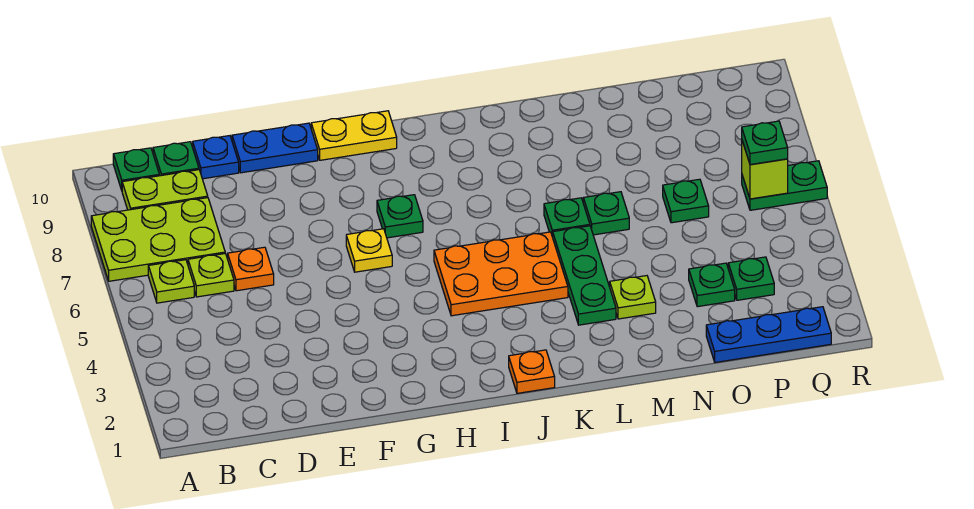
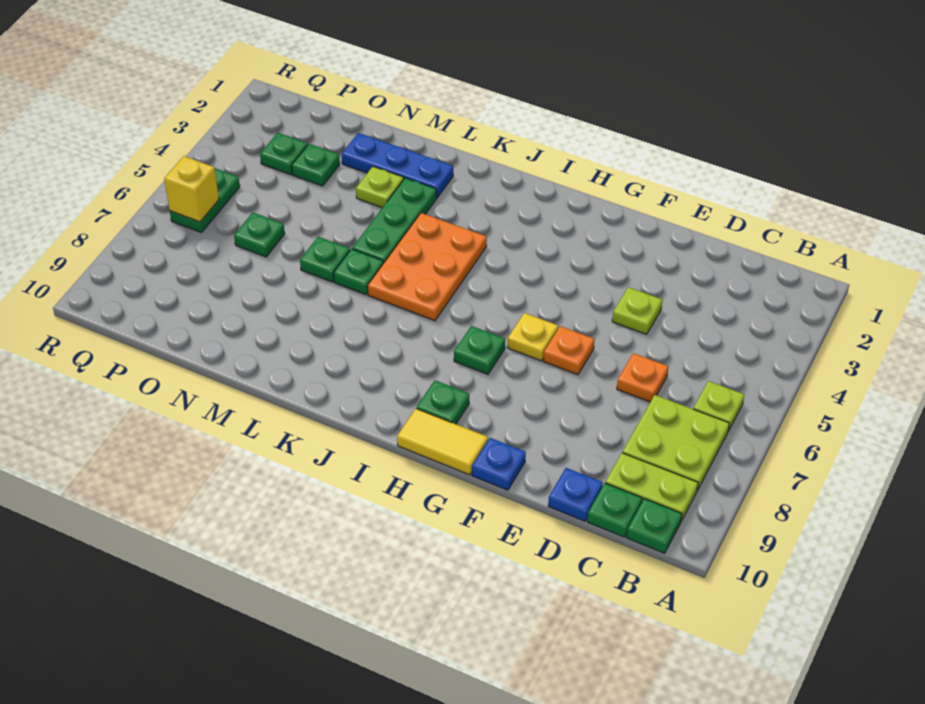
lime plate A7:C8 level 1 -> lime plate B7:C8 level 1
lime plate C6 level 1 -> lime plate E4 level 1
blue plate E10:F10 level 1 -> blue plate F10 level 1
yellow plate G10:H10 level 1 -> yellow tile G10:H10 level 1
orange plate I4:K5 level 1 -> orange plate J4:K6 level 1
orange plate J1 level 1 -> orange plate F6 level 1
blue plate O1:Q1 level 1 -> blue plate L2:N2 level 1
green plate Q6:R6 level 1 -> green plate Q5:Q6 level 1
lime brick Q6 level 2 -> yellow brick Q6 level 2
green plate Q6 level 3 -> green plate H9 level 1

